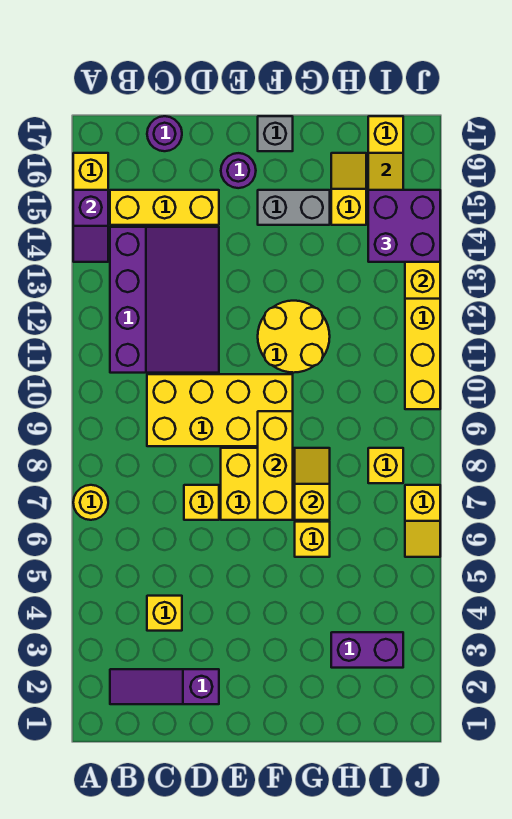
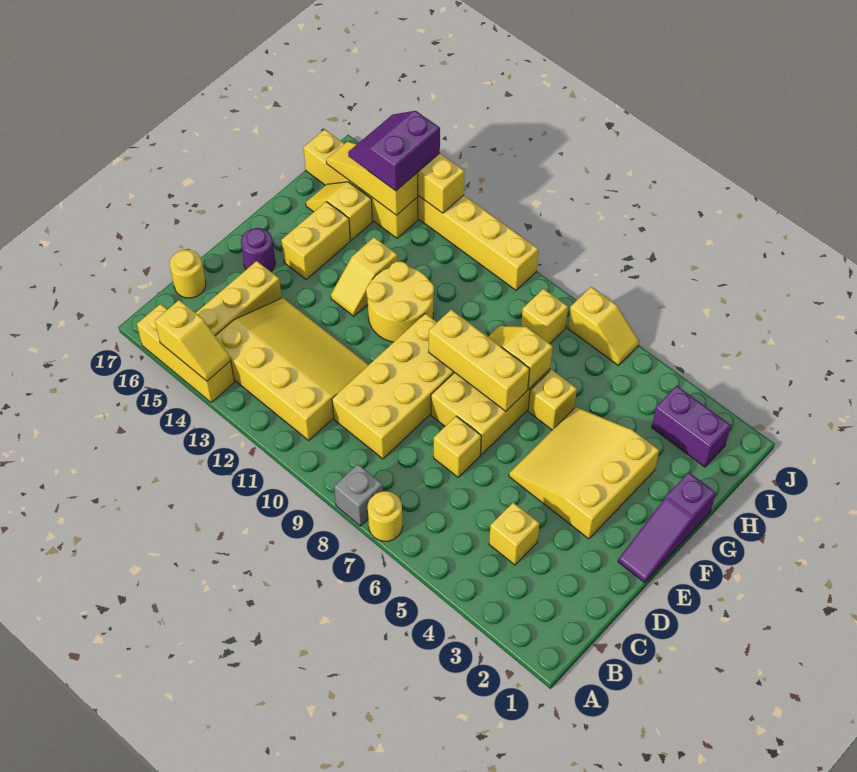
purple slope A14:A15 level 2 top 15 -> yellow slope A14:A15 level 2 top 15
purple slope B2:D2 level 1 top D -> purple slope E1:G1 level 1 top G
purple slope B11:D14 level 1 top B -> yellow slope B11:D14 level 1 top B
purple round brick C17 level 1 -> yellow round brick C17 level 1
none -> yellow slope E3:G5 level 1 top 3
none -> yellow slope F13:G13 level 1 top G
grey brick F15:G15 level 1 -> yellow brick F15:G15 level 1
grey brick F17 level 1 -> grey brick A8 level 1
purple brick H3:I3 level 1 -> purple brick I2:I3 level 1
purple brick I14:J15 level 3 -> purple slope I14:J15 level 3 top 14

